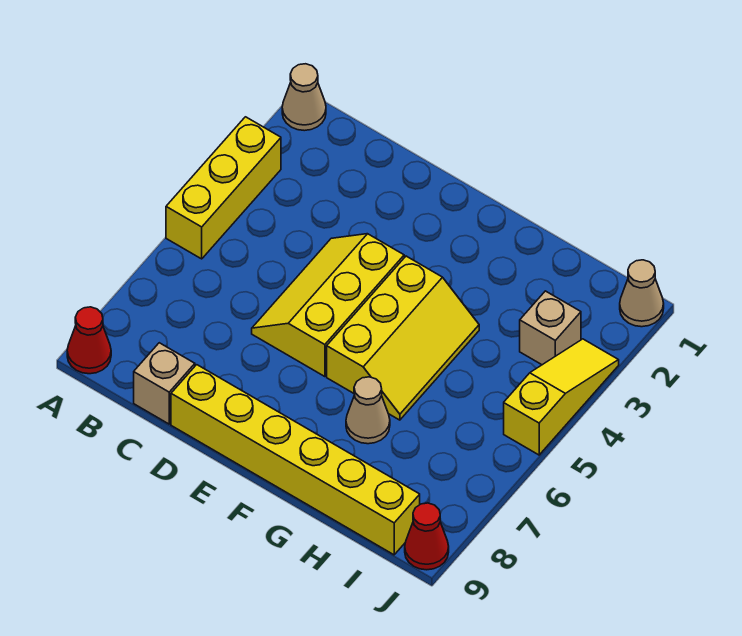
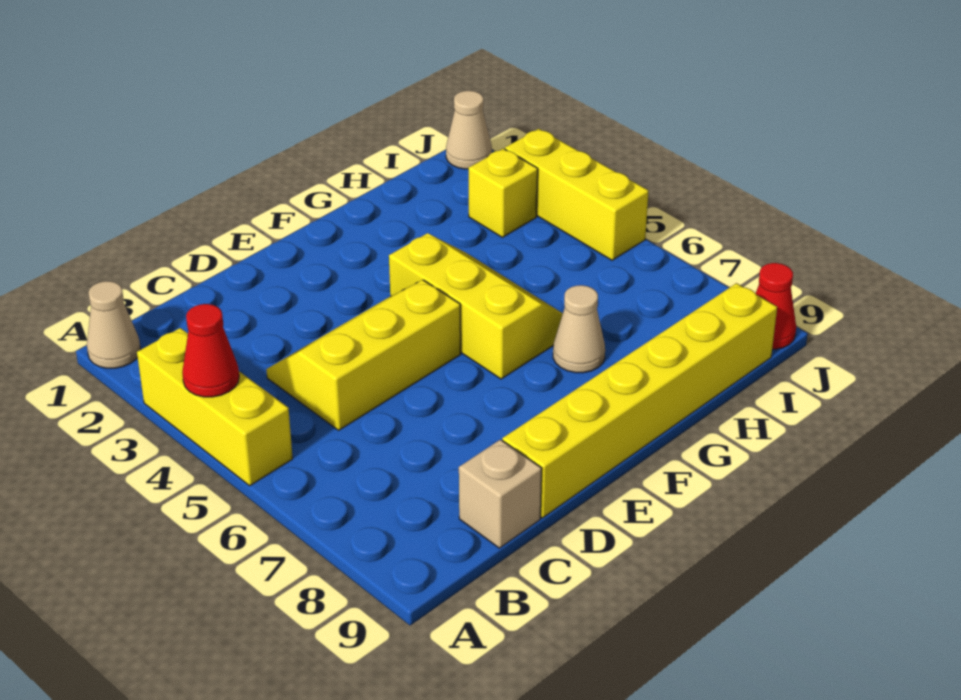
red cone A9 level 1 -> red cone A4 level 2
yellow slope D4:E6 level 1 top E -> yellow slope C4:E5 level 1 top 5
tan brick I3 level 1 -> yellow brick I3 level 1
yellow slope J3:J5 level 1 top 5 -> yellow brick J3:J5 level 1

